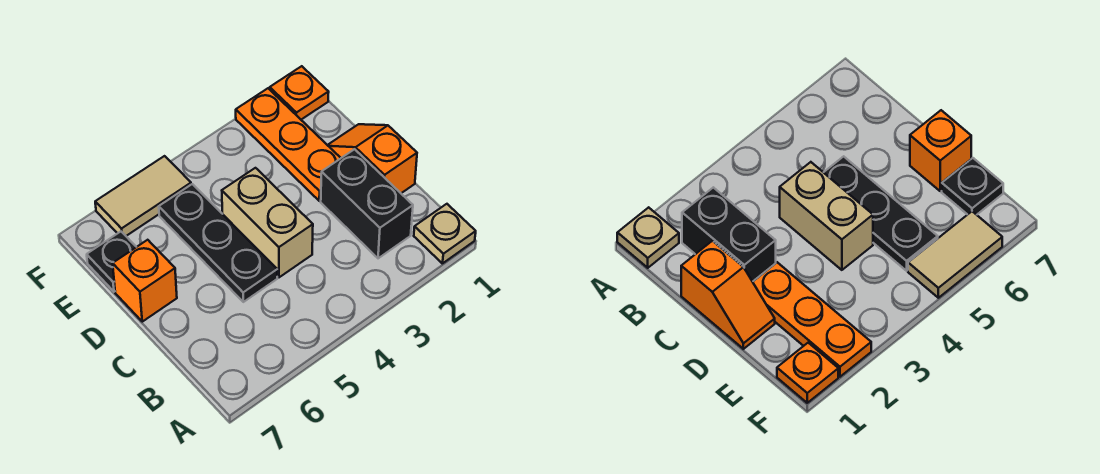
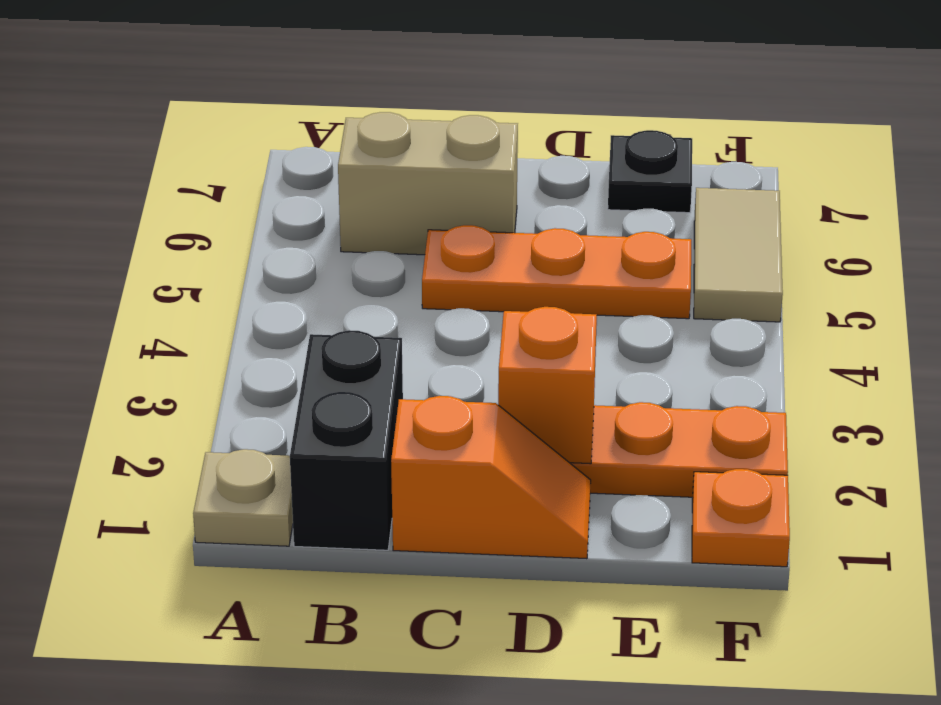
black brick B2:C2 level 1 -> black brick B1:B2 level 1
tan brick C4:D4 level 1 -> tan brick B6:C6 level 1
black plate C5:E5 level 1 -> orange plate C5:E5 level 1
orange brick D7 level 1 -> orange brick D2 level 2

